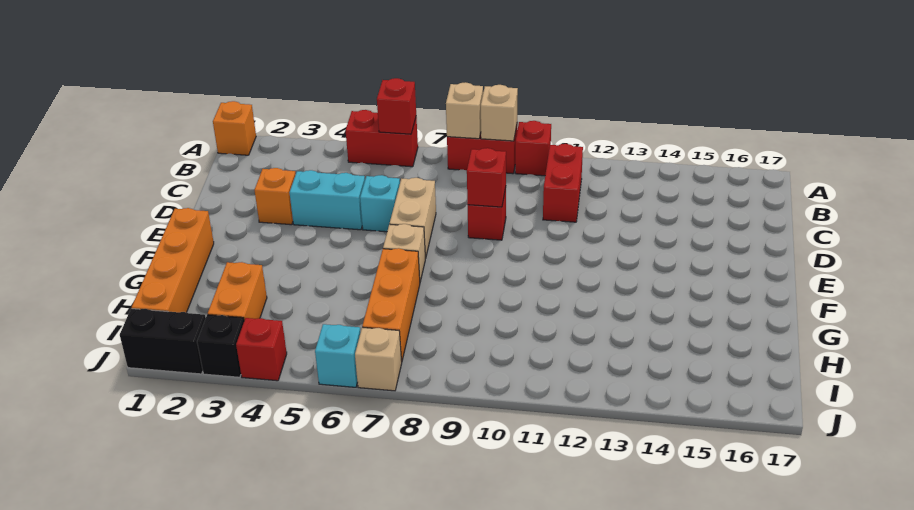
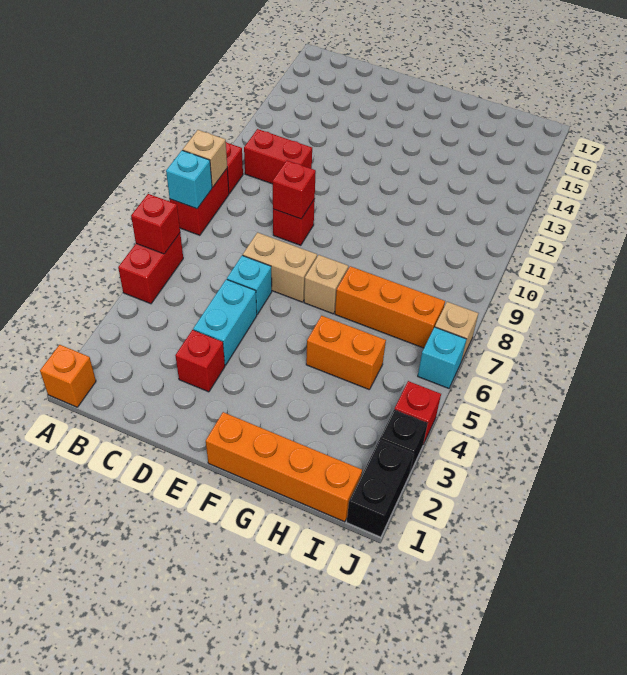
tan brick A8 level 2 -> cyan brick A8 level 2
orange brick D3 level 1 -> red brick D3 level 1
orange brick H3:I3 level 1 -> orange brick G5:H5 level 1

